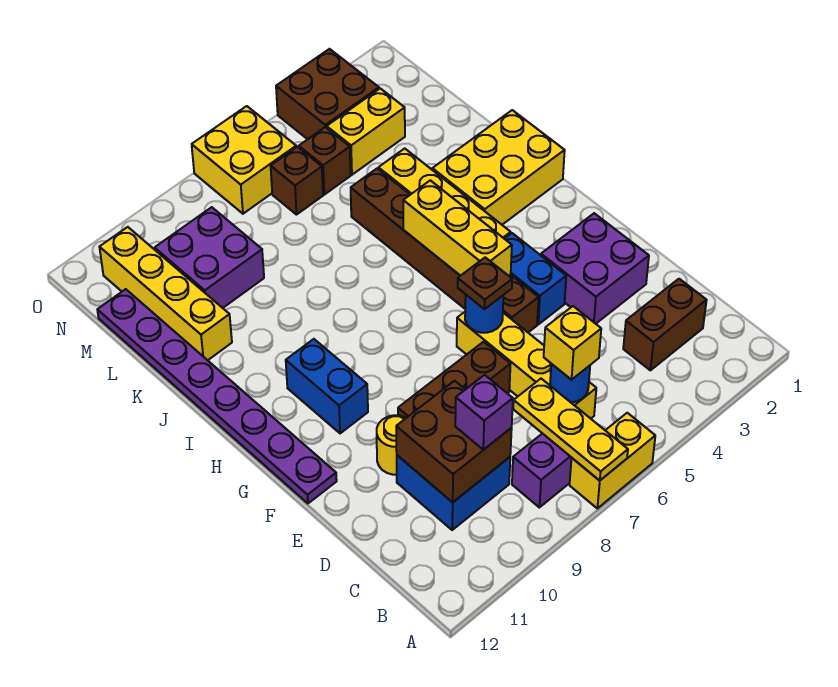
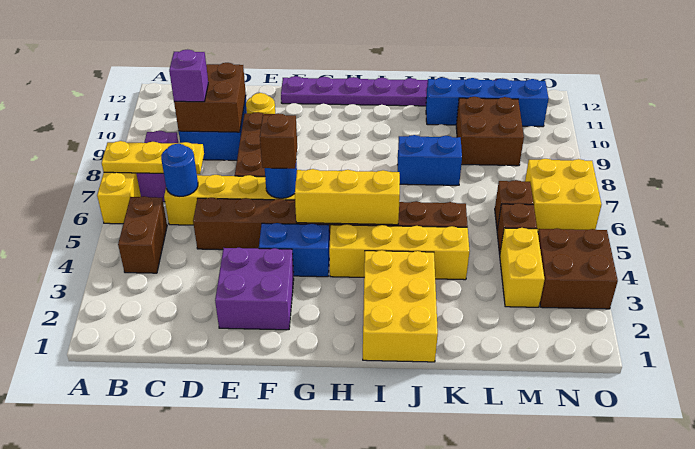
brown brick C2:C3 level 1 -> brown brick B4:B5 level 1
yellow brick C6 level 3 -> none
brown brick F5:K5 level 1 -> brown brick D5:K5 level 1
brown plate F6 level 3 -> brown brick F6 level 3
blue brick G10:H10 level 1 -> blue brick J8:K8 level 1
yellow brick K11:N11 level 1 -> blue brick K11:N11 level 1
purple brick L9:M10 level 1 -> brown brick L9:M10 level 1

